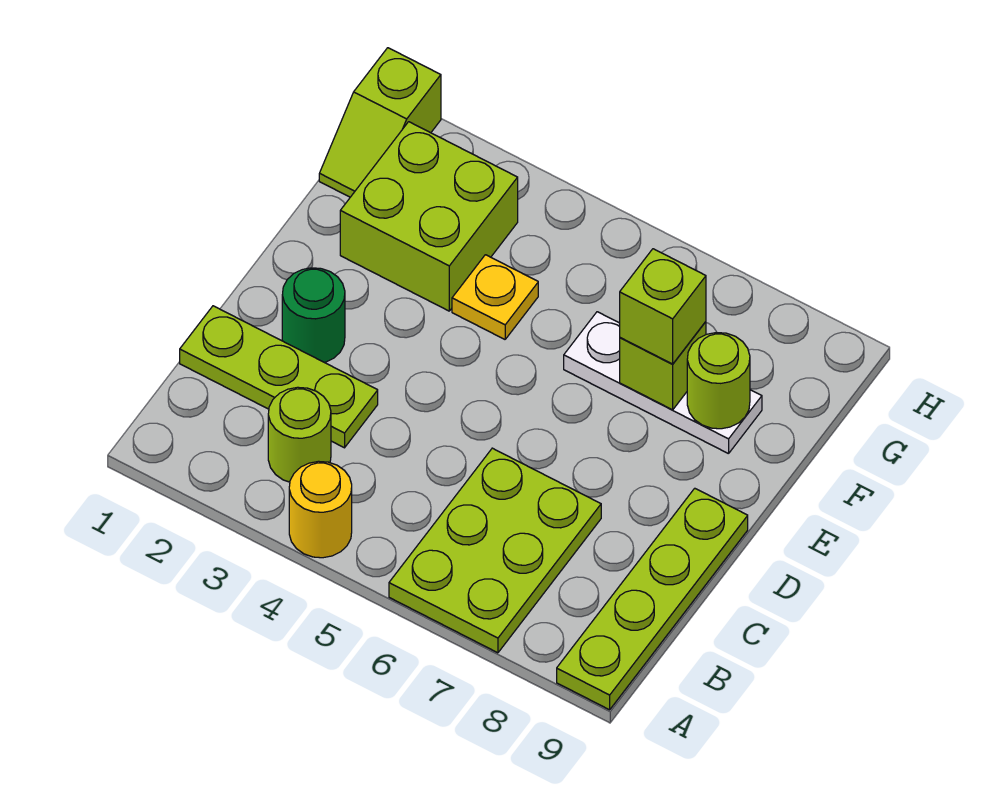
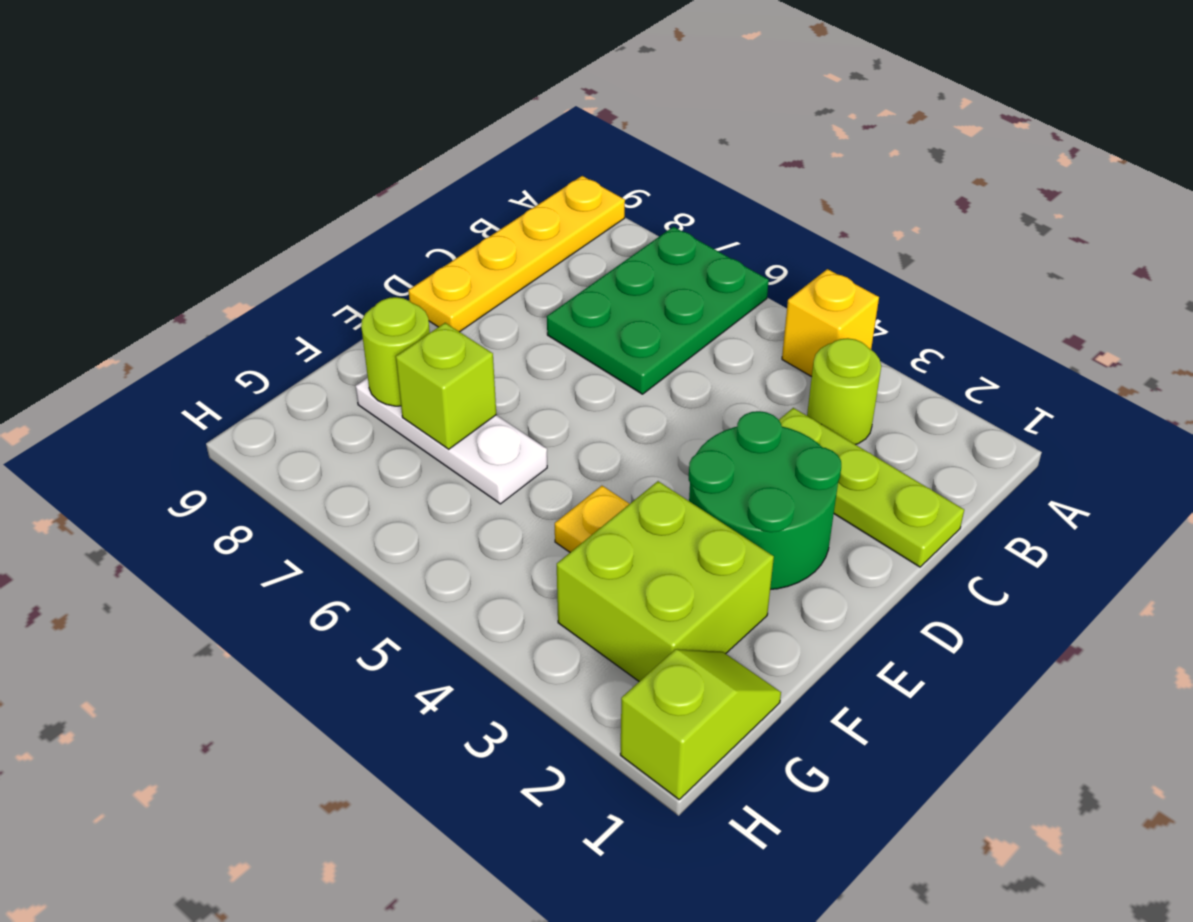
yellow round brick A4 level 1 -> yellow brick A4 level 1
lime plate A6:C7 level 1 -> green plate A6:C7 level 1
lime plate A9:D9 level 1 -> yellow plate A9:D9 level 1
green round brick D2 level 1 -> green round brick D2:E3 level 1
lime brick F7 level 3 -> none

